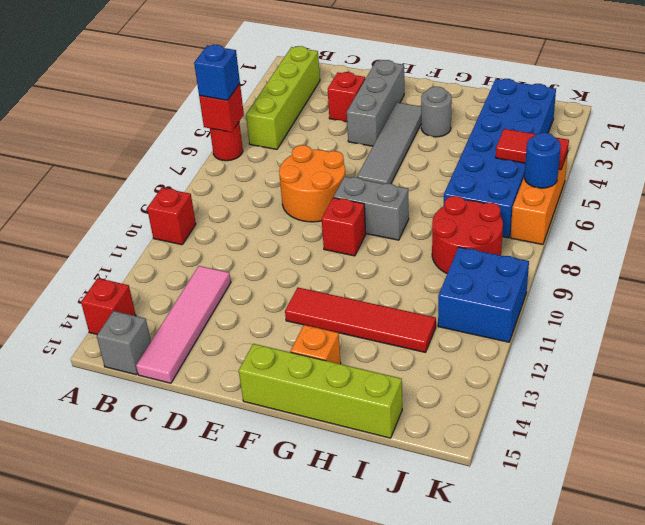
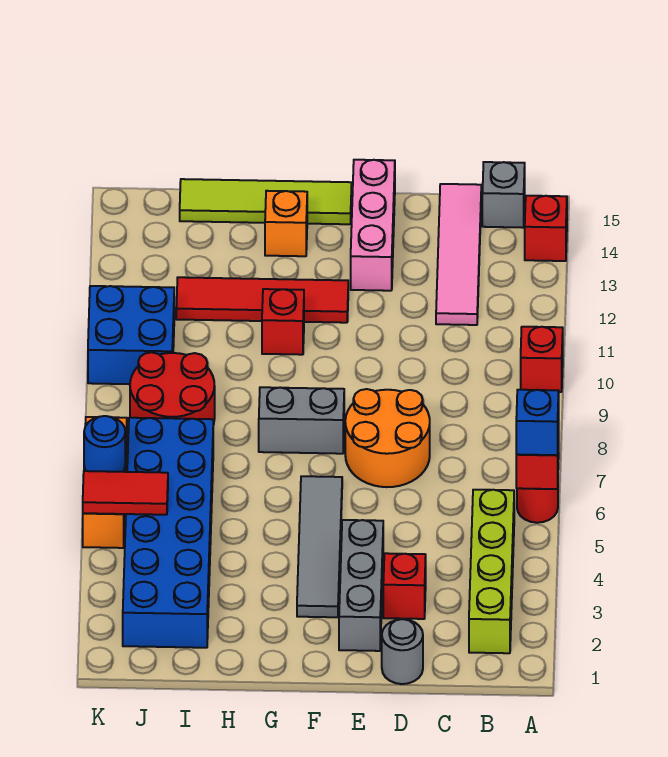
none -> pink brick E13:E15 level 1
red brick F9 level 1 -> red brick G11 level 1
lime brick F15:I15 level 1 -> lime tile F15:I15 level 1
grey round brick G3 level 1 -> grey round brick D1 level 1

